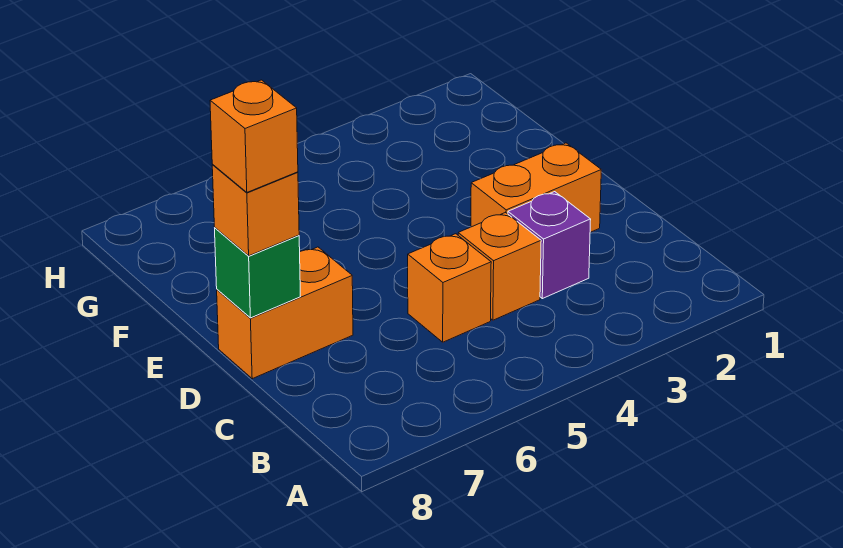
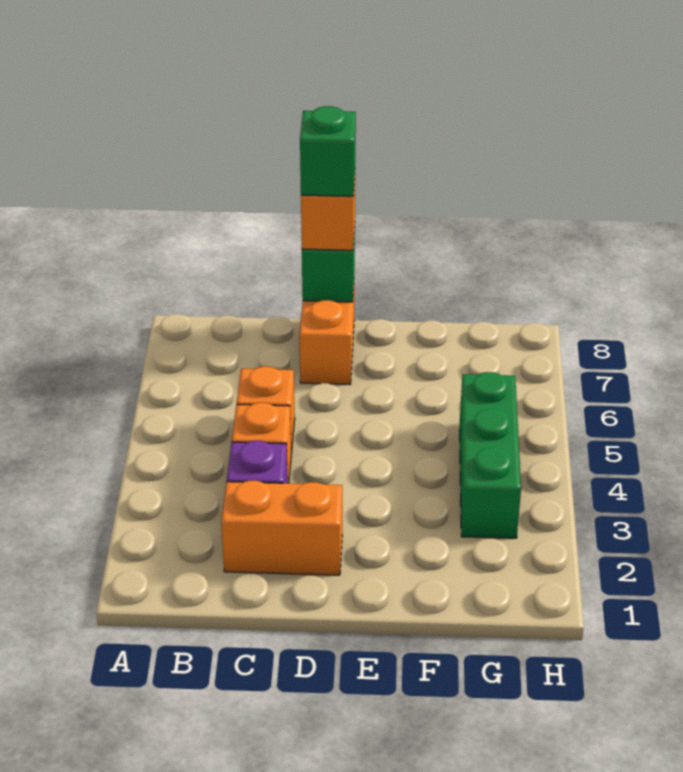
orange brick D2:D3 level 1 -> orange brick C2:D2 level 1
orange brick D8 level 4 -> green brick D8 level 4
none -> green brick G3:G5 level 1

